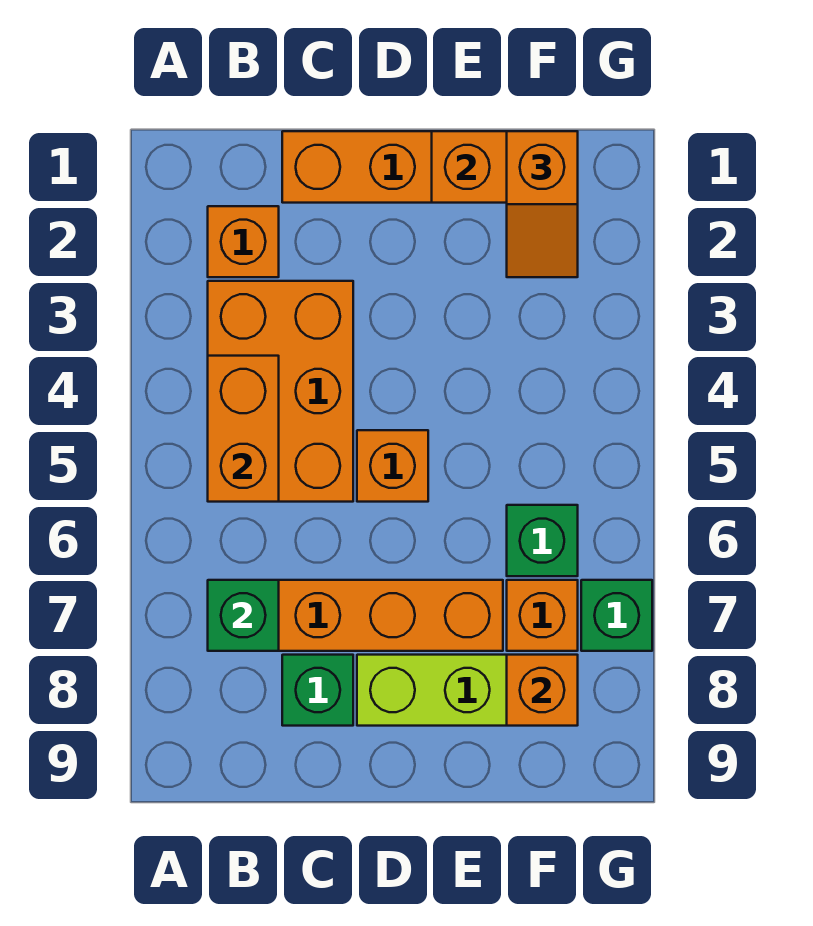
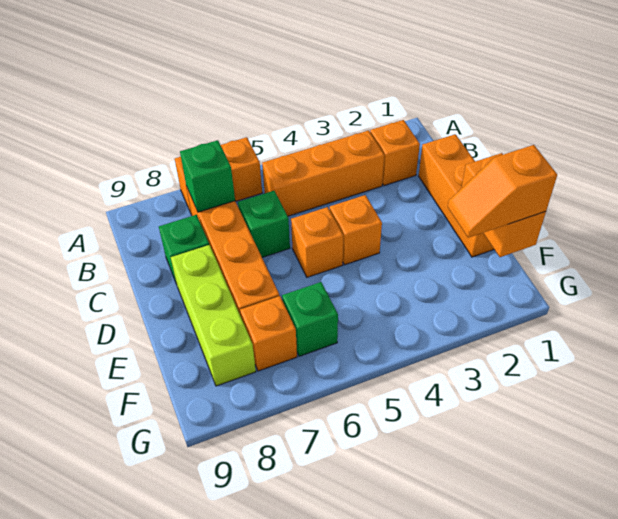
orange brick B3:C5 level 1 -> orange brick B3:B5 level 1
orange brick B4:B5 level 2 -> orange brick A6:A7 level 1
orange brick F8 level 2 -> orange brick D4 level 1
green brick G7 level 1 -> green brick C6 level 1

